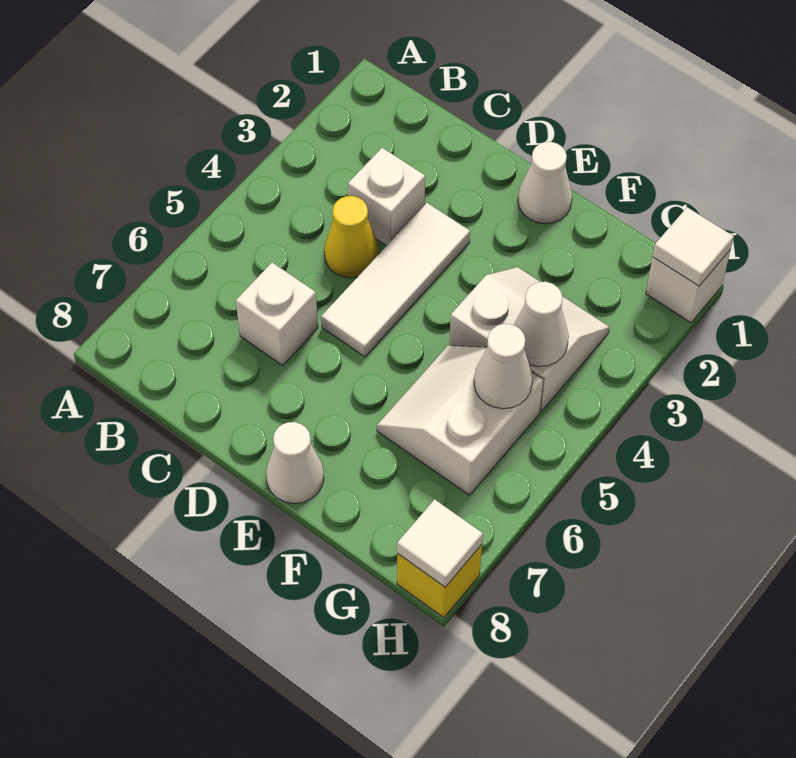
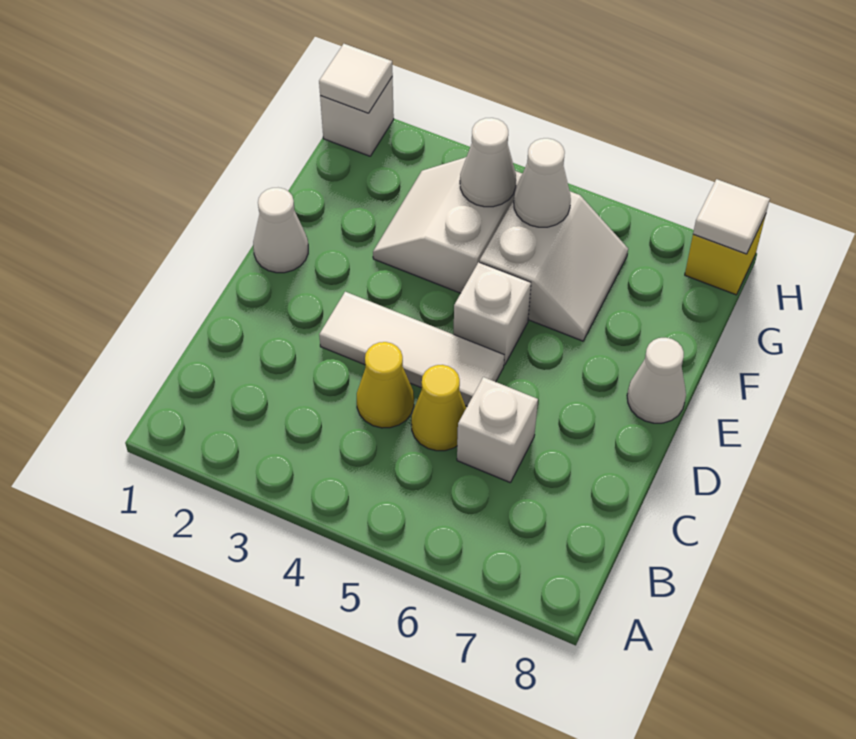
white brick C3 level 1 -> white brick E5 level 1
none -> yellow cone C5 level 1
white slope F5:G6 level 1 top G -> white slope F5:G6 level 1 top 5

